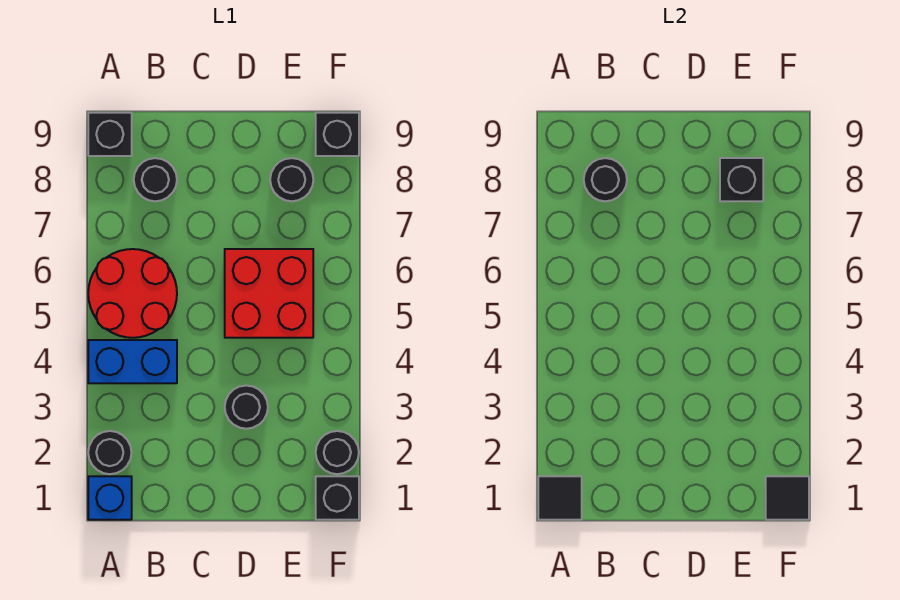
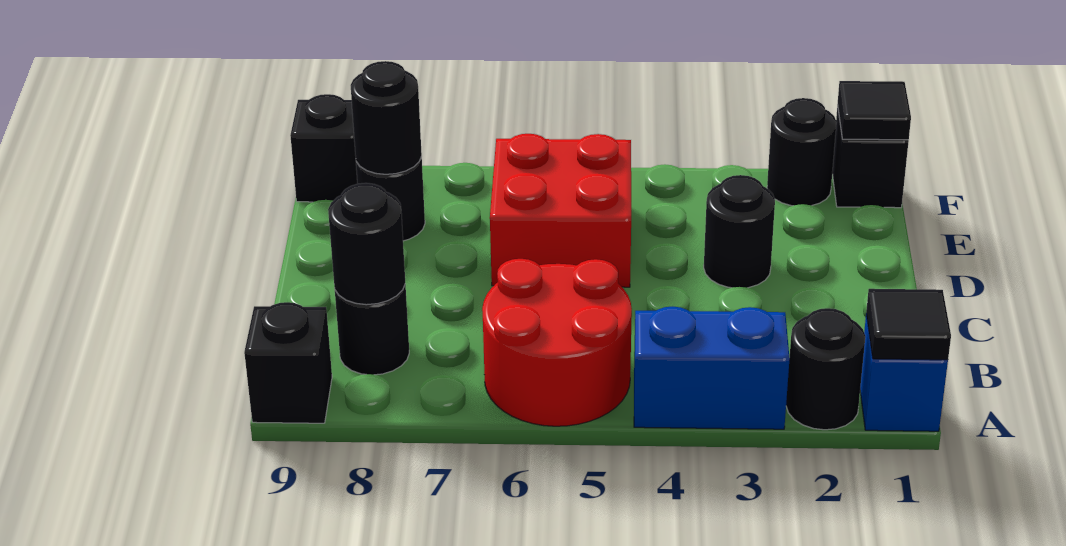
blue brick A4:B4 level 1 -> blue brick A3:A4 level 1
black brick E8 level 2 -> black round brick E8 level 2

